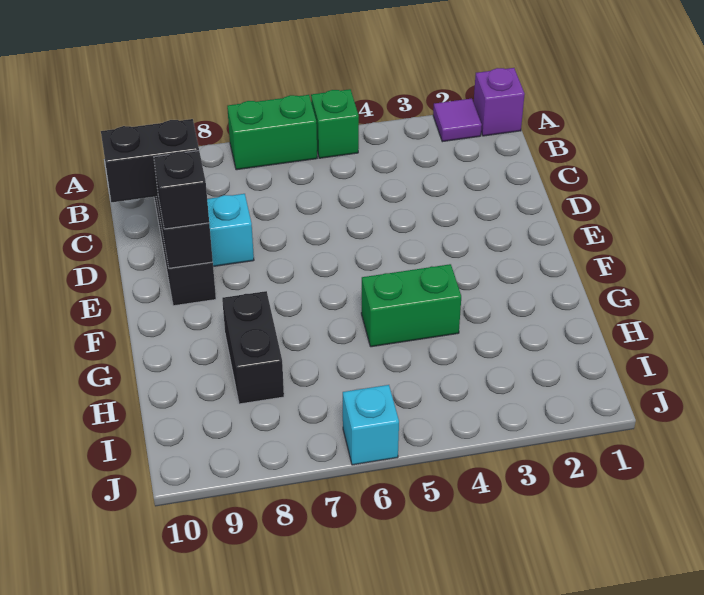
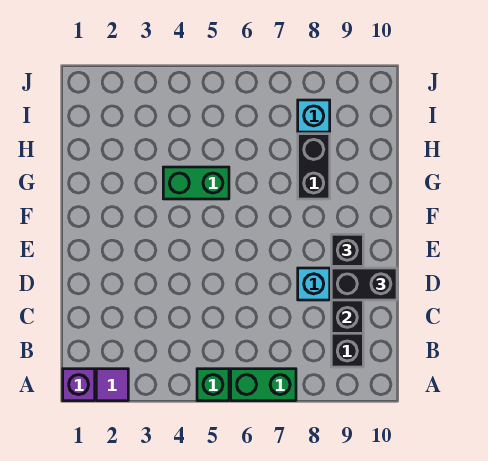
cyan brick J6 level 1 -> cyan brick I8 level 1

